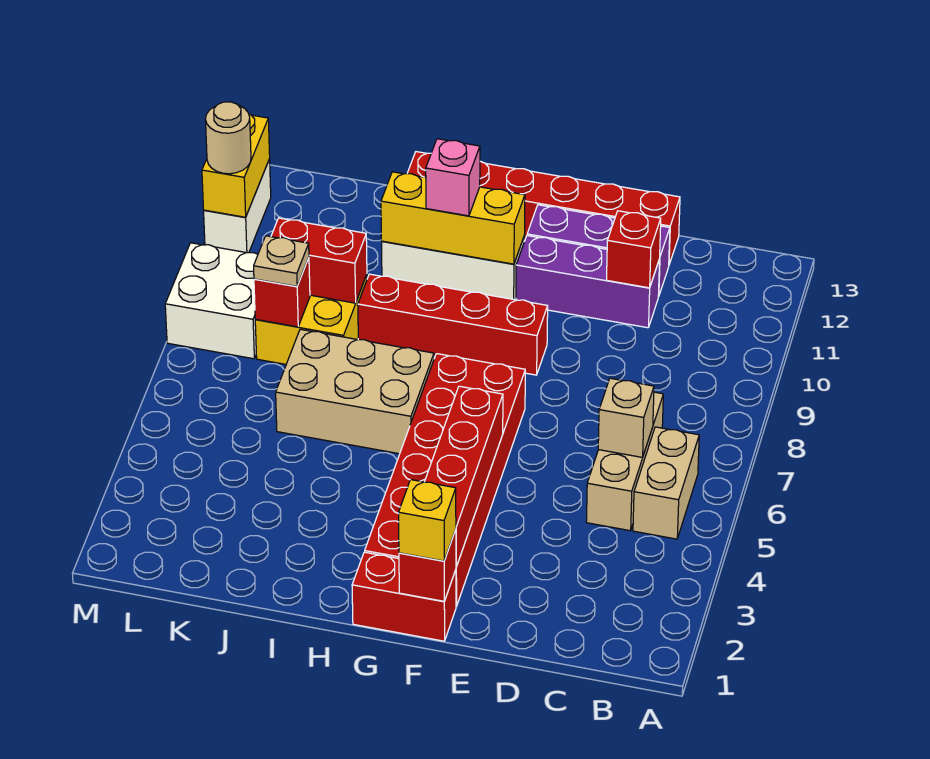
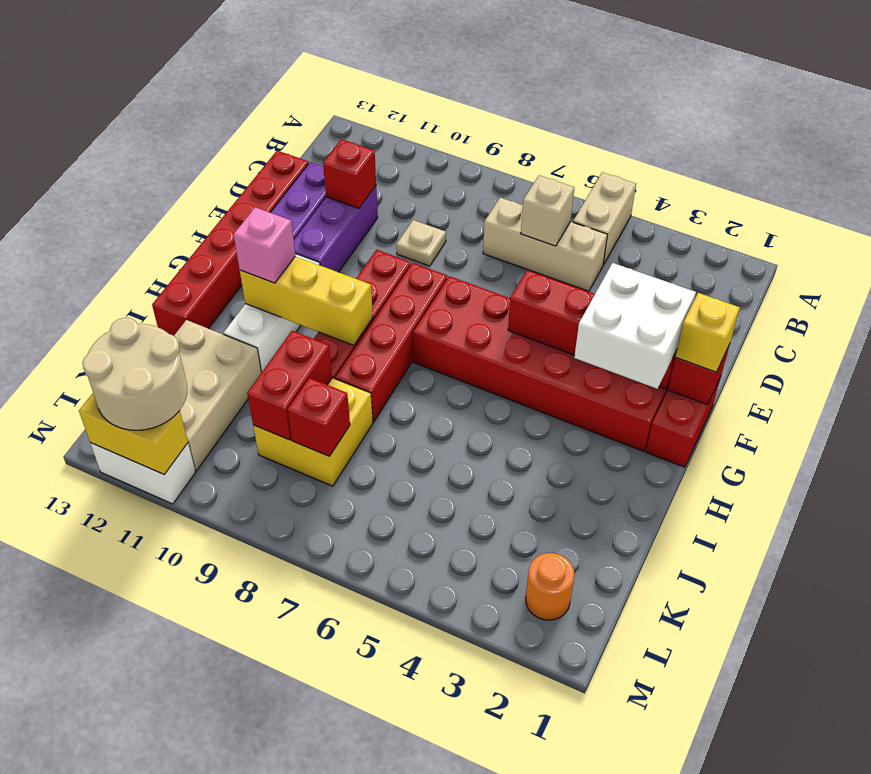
tan brick B5:B6 level 1 -> tan brick A5:B5 level 1
none -> red brick F8:I8 level 1
yellow brick G11:I11 level 2 -> yellow brick H9:H11 level 2
tan brick H6:J7 level 1 -> tan brick J11:L12 level 1
tan plate K8 level 3 -> tan plate D9 level 1
none -> orange round brick L2 level 1
white brick L8:M9 level 1 -> white brick F2:G3 level 3
tan round brick M11 level 3 -> tan round brick L11:M12 level 3

